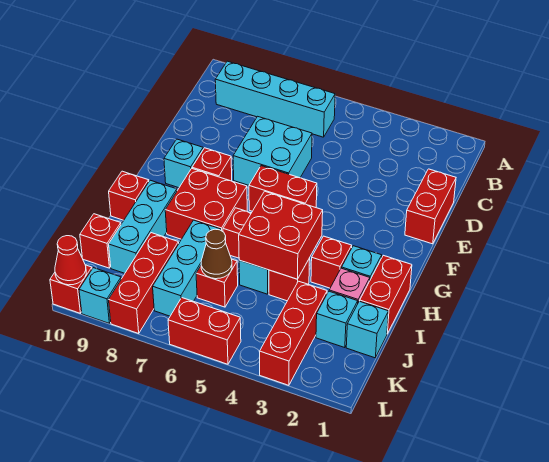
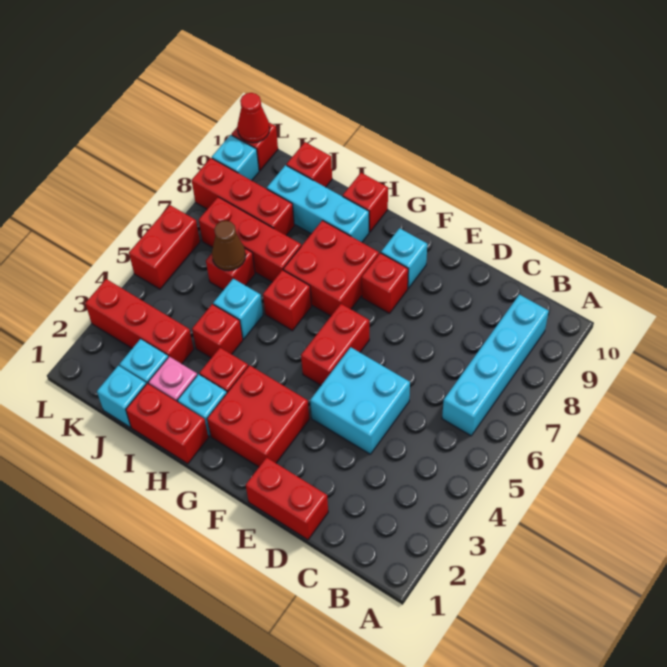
cyan brick D6:E7 level 1 -> cyan brick D4:E5 level 1
red brick H4:I5 level 2 -> red brick F2:G3 level 1
cyan brick I7:K7 level 1 -> red brick I7:K7 level 1

